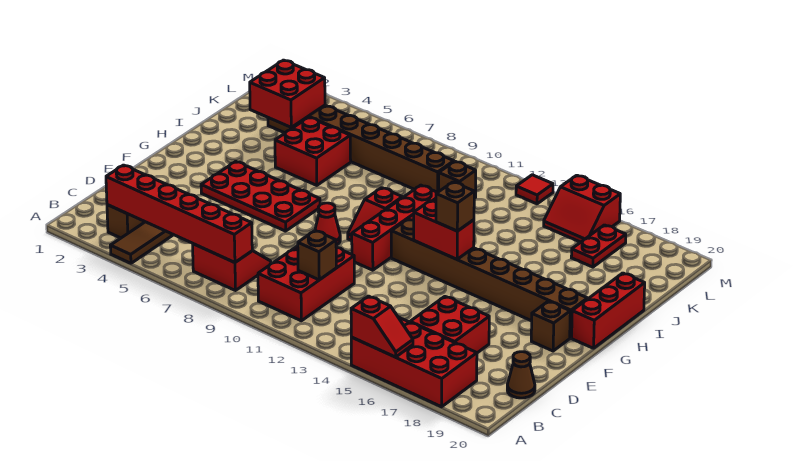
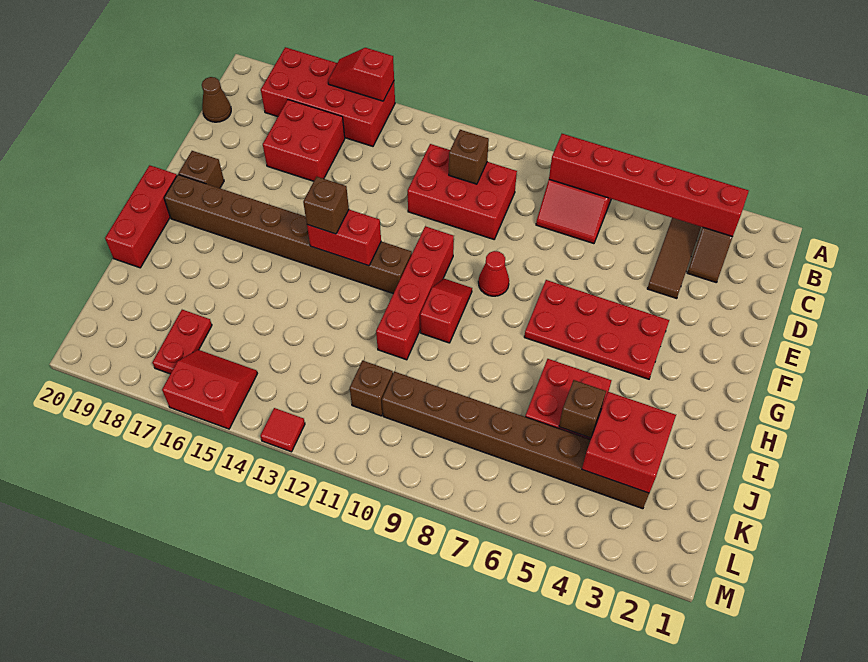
red brick B10:D11 level 1 -> red brick C10:D12 level 1
none -> brown brick J5 level 2

